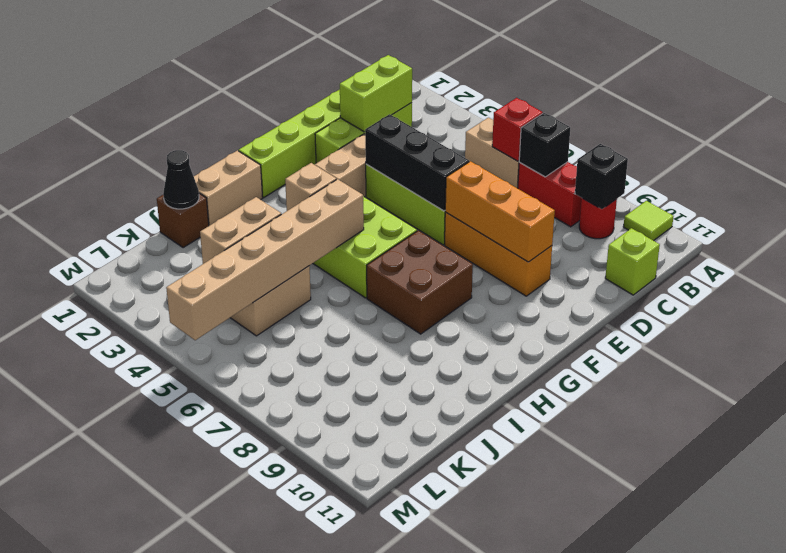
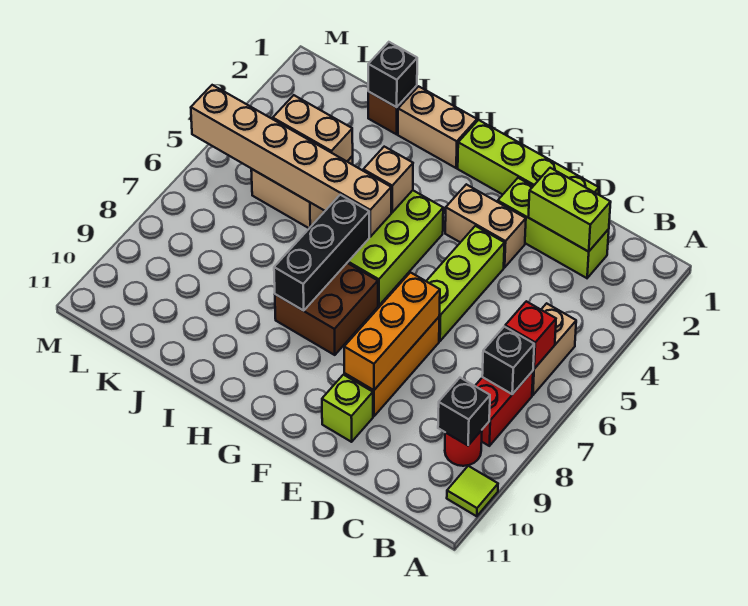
lime brick C11 level 1 -> lime brick E10 level 1
black brick E4:E6 level 2 -> black brick H6:H8 level 2
black cone J1 level 2 -> black brick J1 level 2

